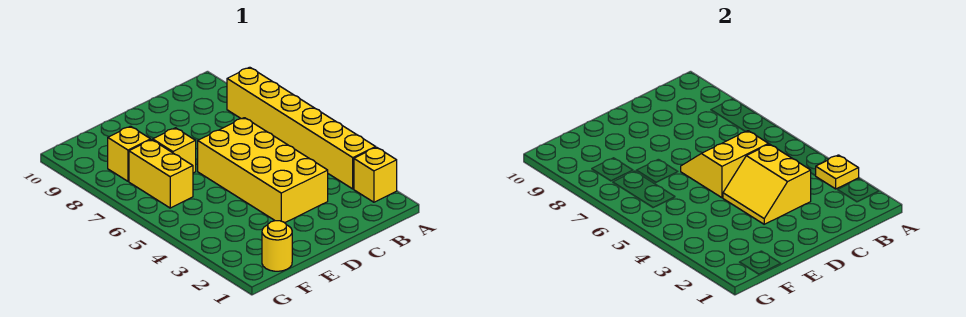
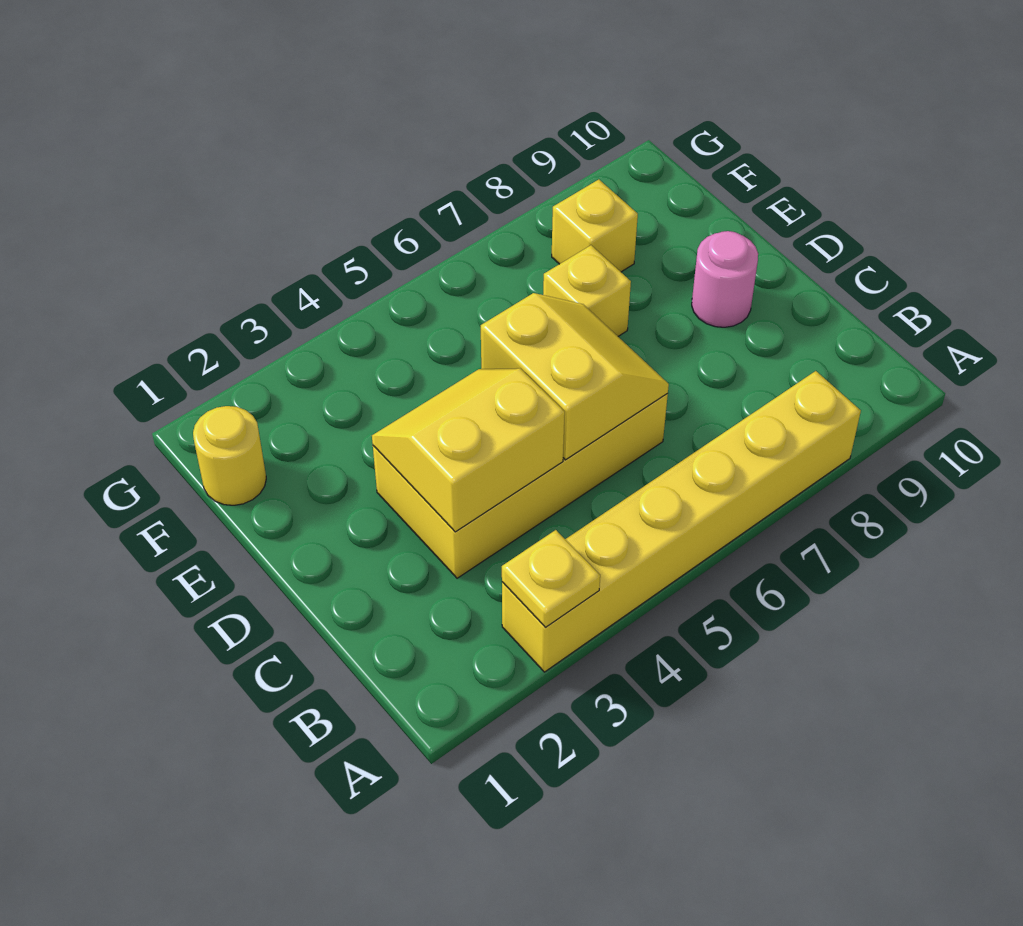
yellow brick A2 level 1 -> none
none -> pink round brick D9 level 1
yellow brick F6:F7 level 1 -> none

